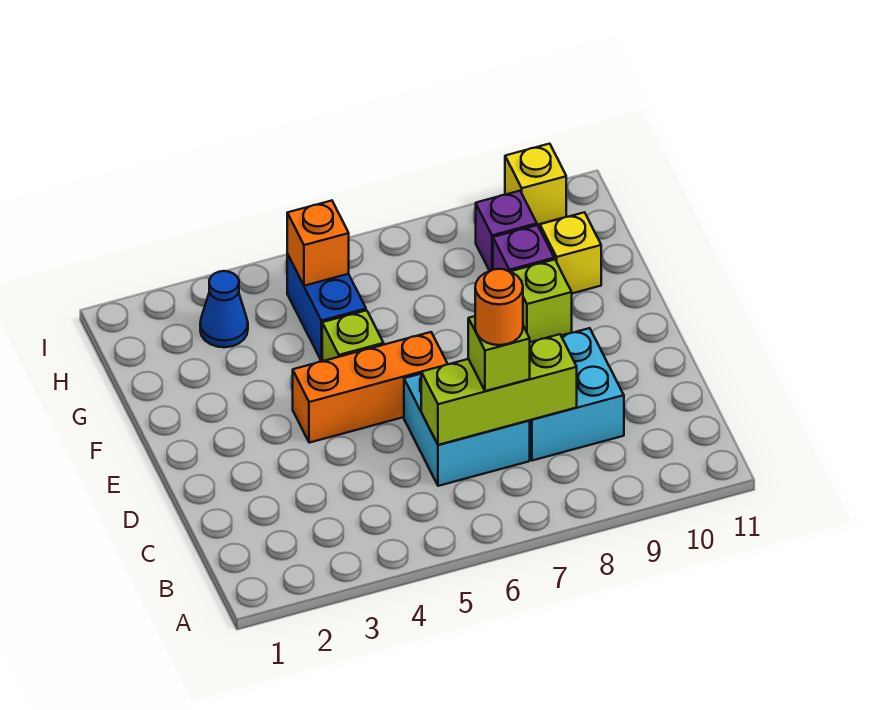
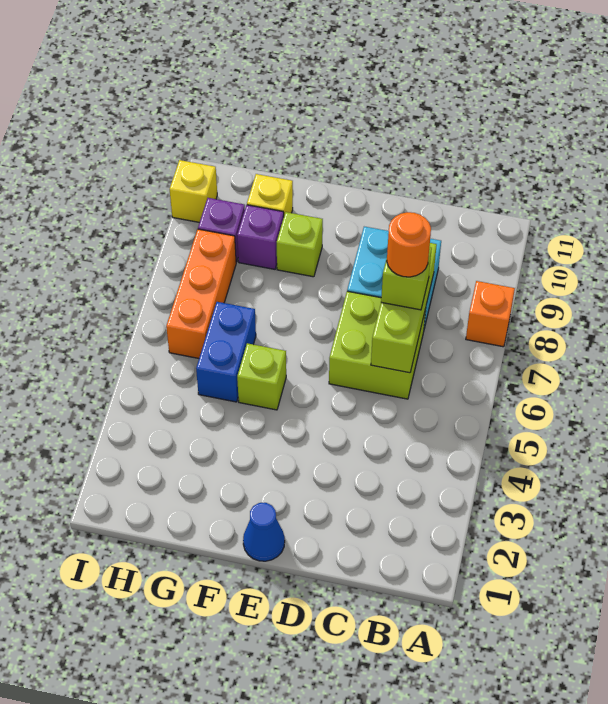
cyan brick C6:D7 level 1 -> lime brick C6:D7 level 1
orange brick E4:E6 level 1 -> orange brick H6:H8 level 1
blue brick G5:H5 level 1 -> blue brick G5:G6 level 1
blue cone H3 level 1 -> blue cone E1 level 1
orange brick H5 level 2 -> orange brick A8 level 1

